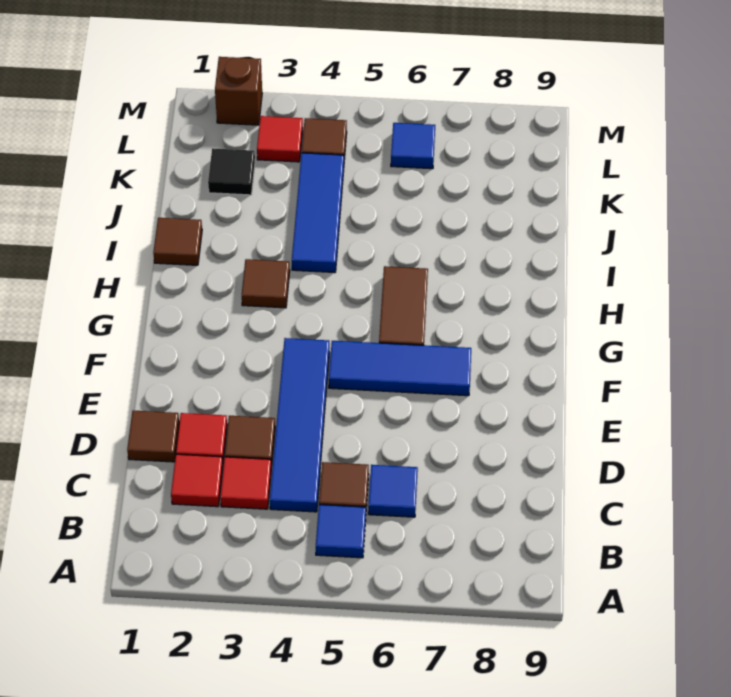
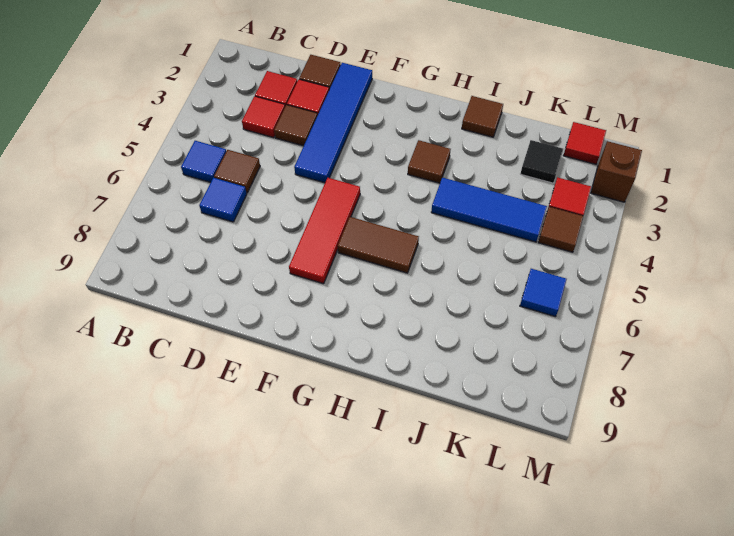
blue tile C4:F4 level 1 -> blue tile E1:E4 level 1
blue tile F5:F7 level 1 -> red tile F5:F7 level 1
none -> red tile L1 level 1

